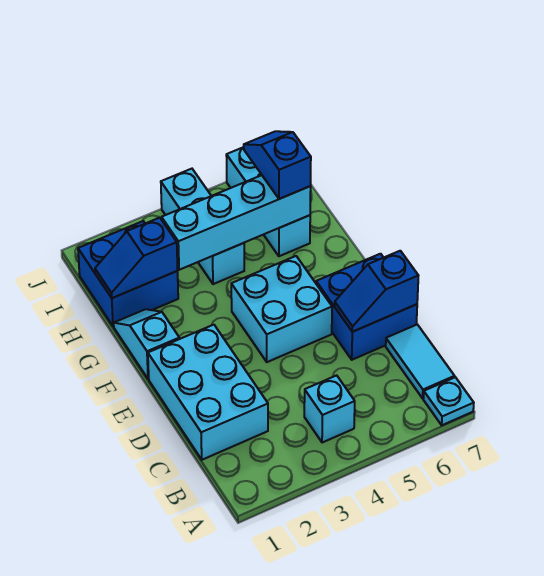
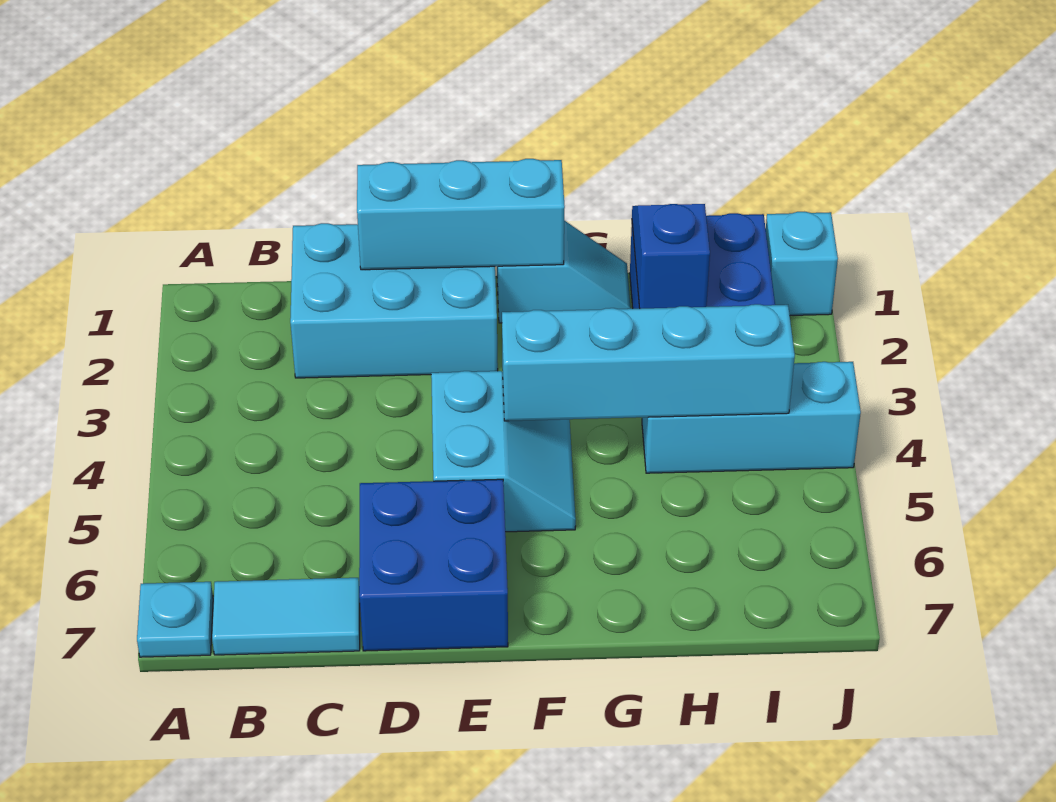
cyan brick B4 level 1 -> cyan brick J1 level 1
blue slope D6:D7 level 2 top 7 -> none
cyan brick E4:F5 level 1 -> cyan slope E4:F5 level 1 top E
cyan brick H3:H6 level 2 -> cyan brick F4:I4 level 2
cyan brick H6:J6 level 1 -> cyan brick D1:F1 level 2
blue slope H6:I6 level 3 top H -> none

